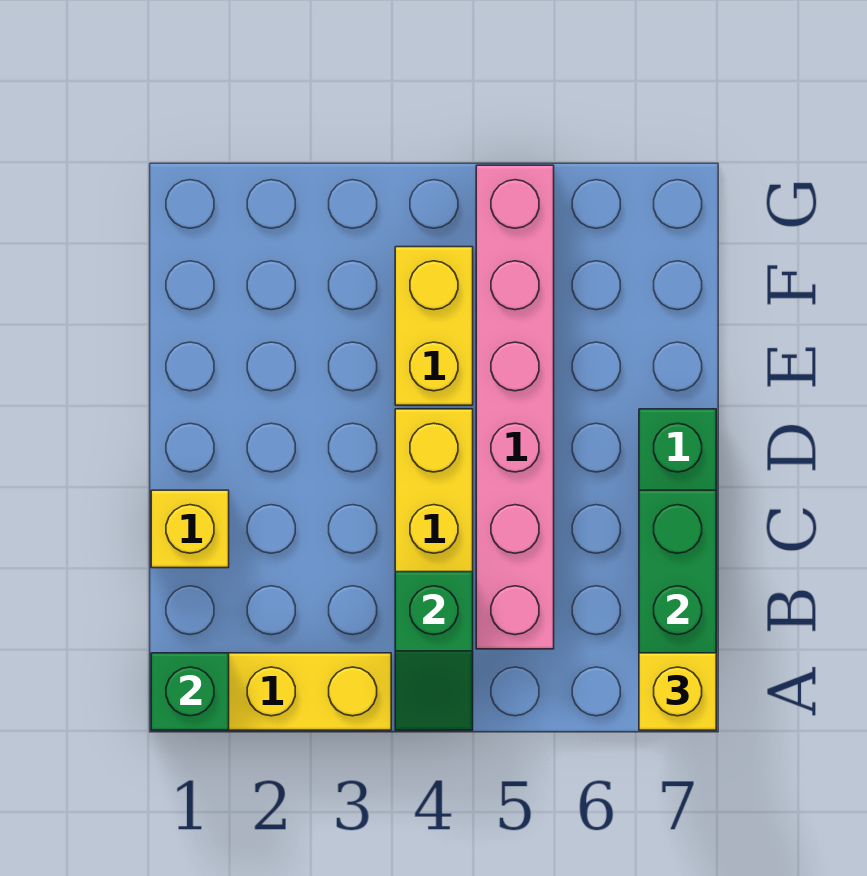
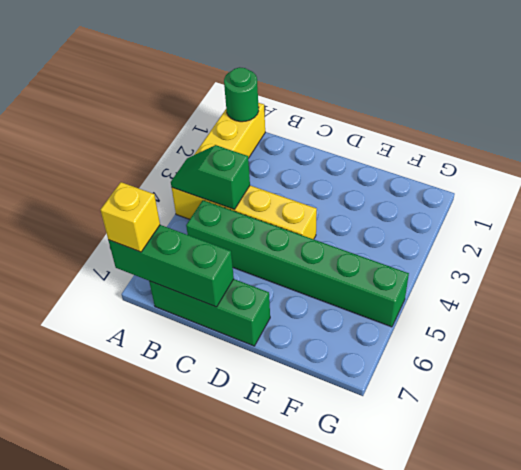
green brick A1 level 2 -> green round brick A1 level 2
pink brick B5:G5 level 1 -> green brick B5:G5 level 1
yellow brick C1 level 1 -> none
yellow brick E4:F4 level 1 -> none

